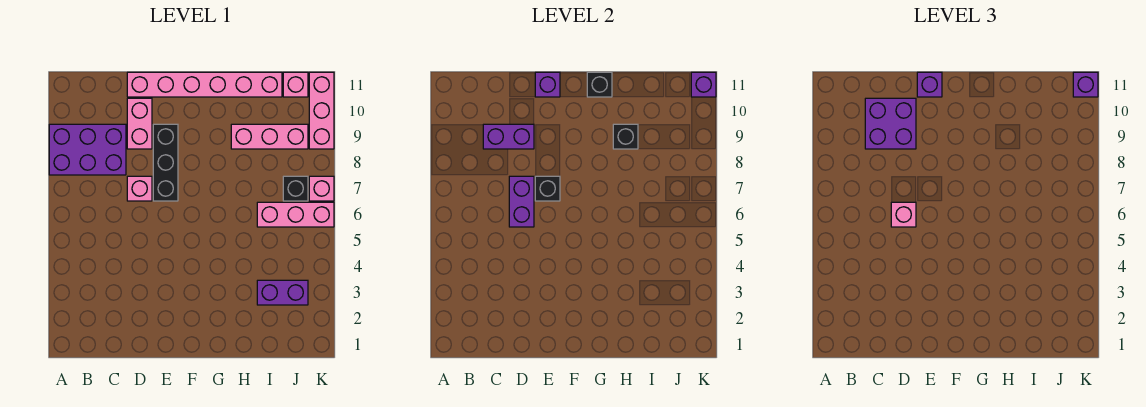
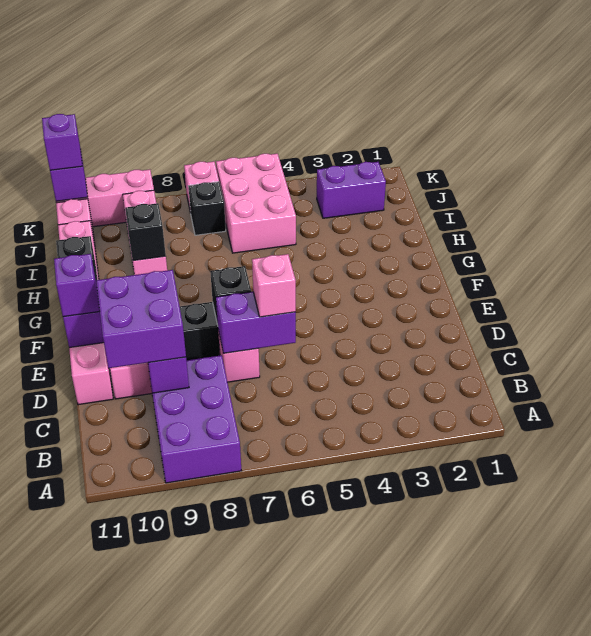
purple brick I3:J3 level 1 -> purple brick J2:J3 level 1
pink brick I6:K6 level 1 -> pink brick I5:K6 level 1

